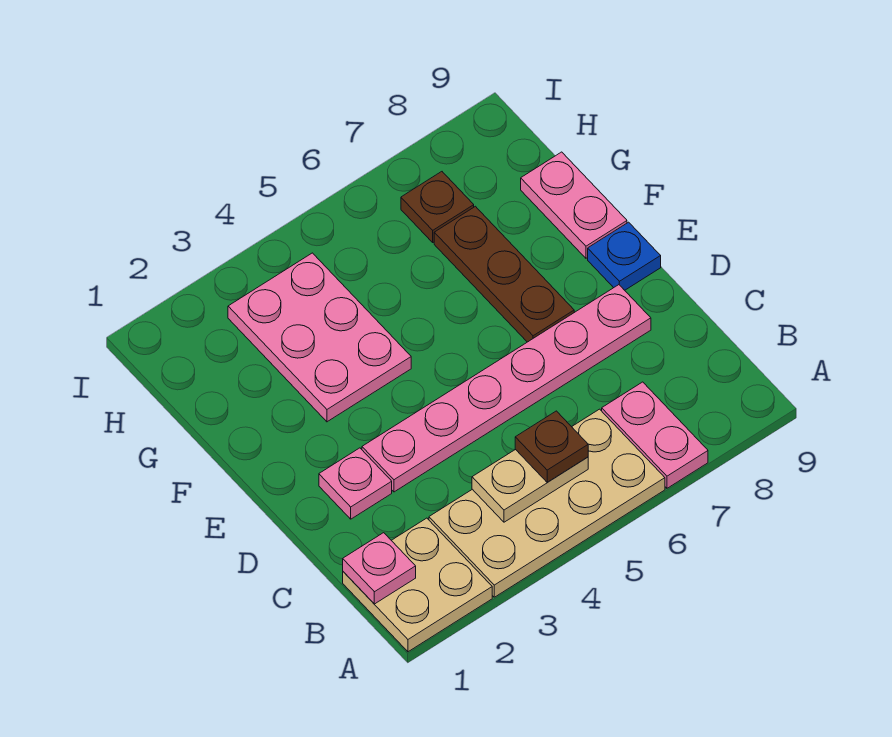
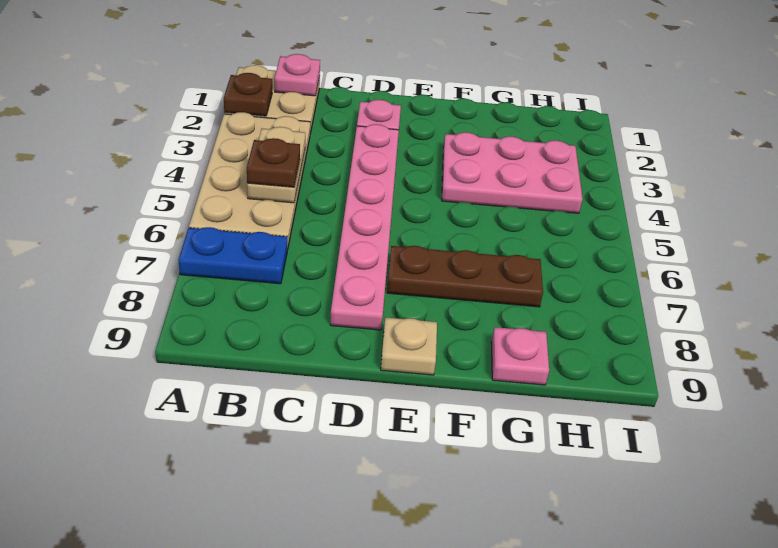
pink plate A7:B7 level 1 -> blue plate A7:B7 level 1
blue plate E9 level 1 -> tan plate E9 level 1
pink plate F9:G9 level 1 -> pink plate G9 level 1
brown plate H7 level 1 -> brown plate A2 level 2

